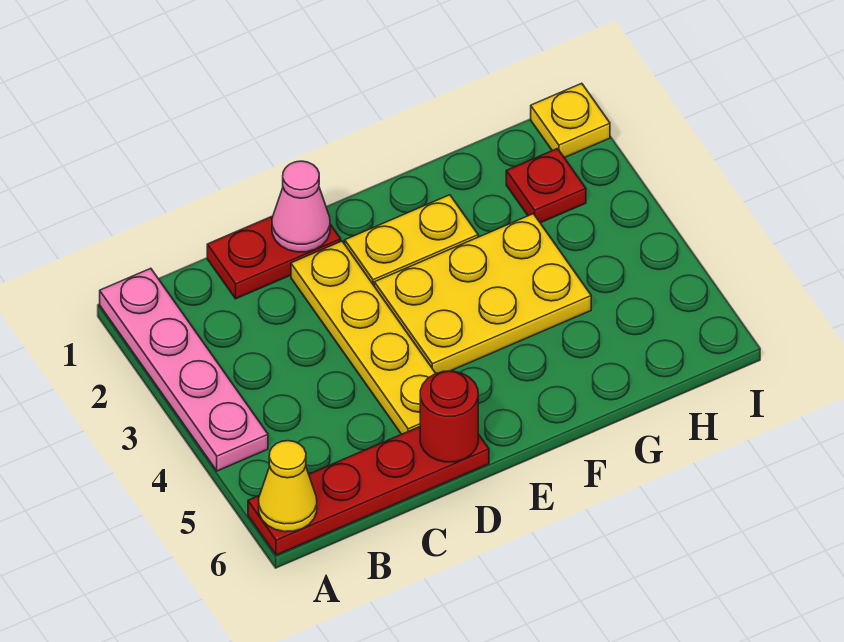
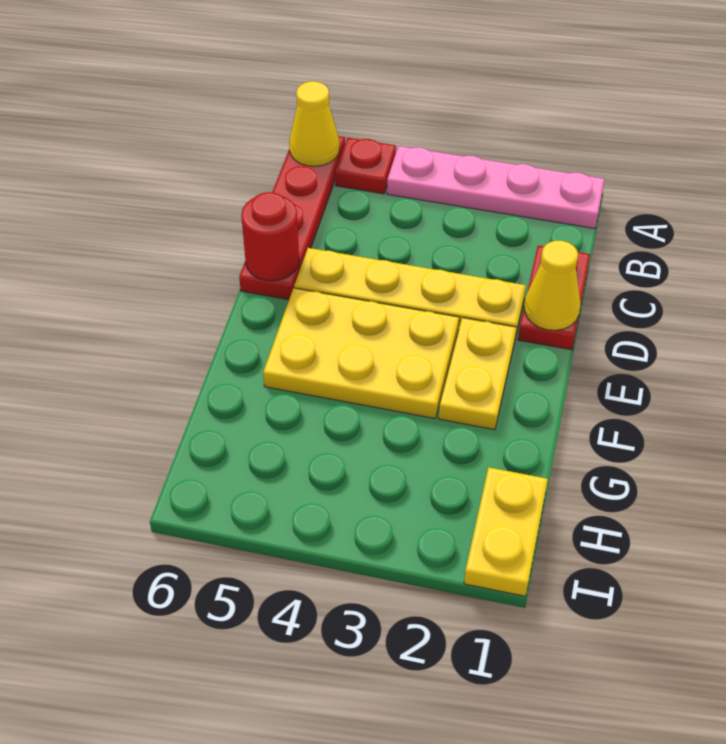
pink cone D1 level 2 -> yellow cone D1 level 2
yellow plate E3:G4 level 1 -> yellow plate E3:F5 level 1
red plate H2 level 1 -> red plate A5 level 1
yellow plate I1 level 1 -> yellow plate H1:I1 level 1

